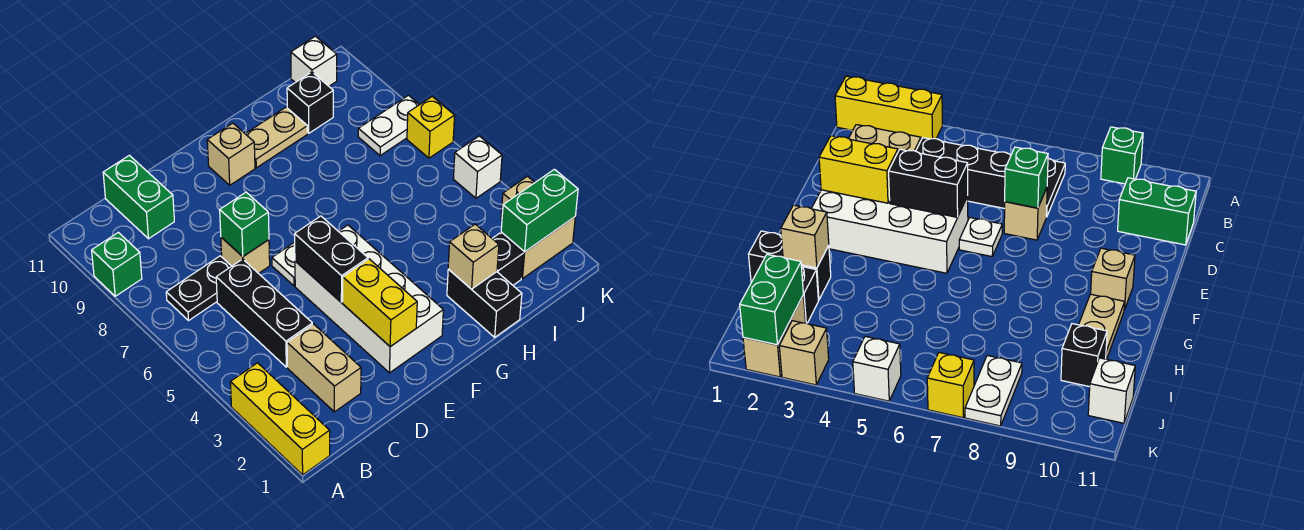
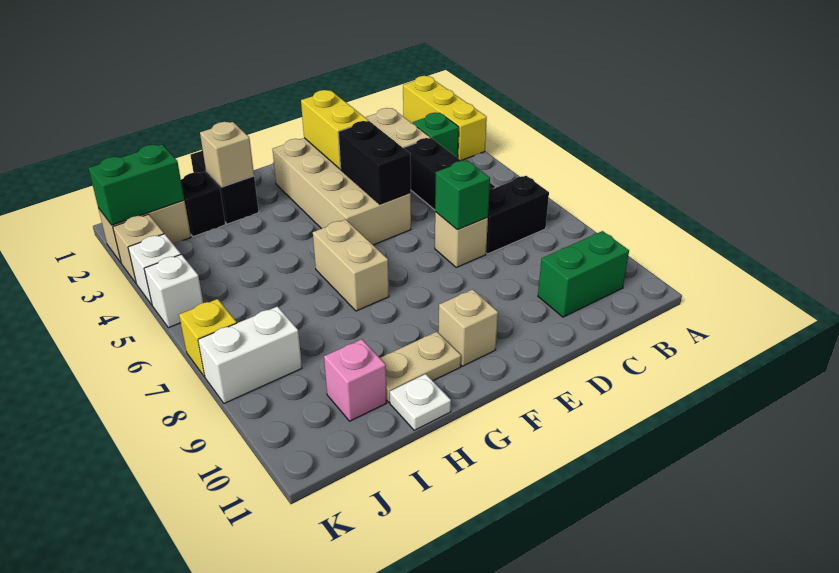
green brick A9 level 1 -> green brick B3 level 1
black plate B7:C7 level 1 -> black brick B7:C7 level 1
green brick C10:C11 level 1 -> green brick B10:C10 level 1
white brick E2:F5 level 1 -> tan brick E2:F5 level 1
white plate E6 level 1 -> white plate H11 level 1
none -> tan brick G6:G7 level 1
black brick I10 level 1 -> pink brick I10 level 1
white plate J8:K8 level 1 -> white brick J8:K8 level 1
white brick J11 level 1 -> white brick K4 level 1

